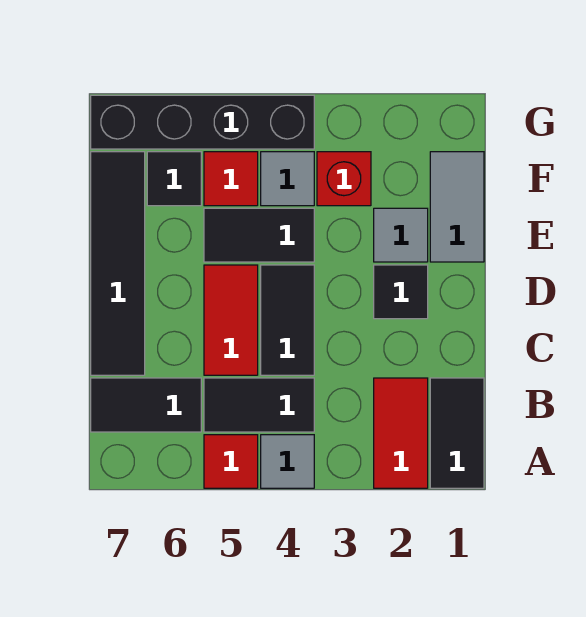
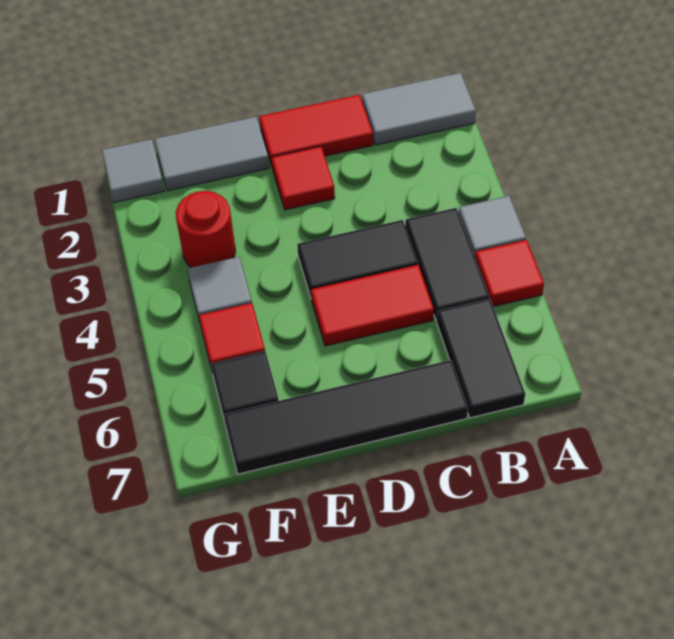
black tile A1:B1 level 1 -> grey tile A1:B1 level 1
red tile A2:B2 level 1 -> red tile C1:D1 level 1
black tile D2 level 1 -> red tile D2 level 1
grey tile E2 level 1 -> grey tile G1 level 1
black tile E4:E5 level 1 -> none
red brick F3 level 1 -> red round brick F3 level 1
black brick G4:G7 level 1 -> none

